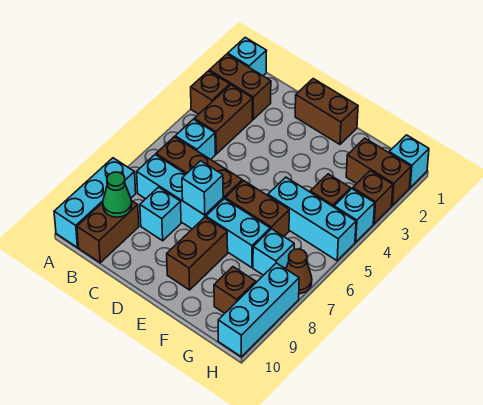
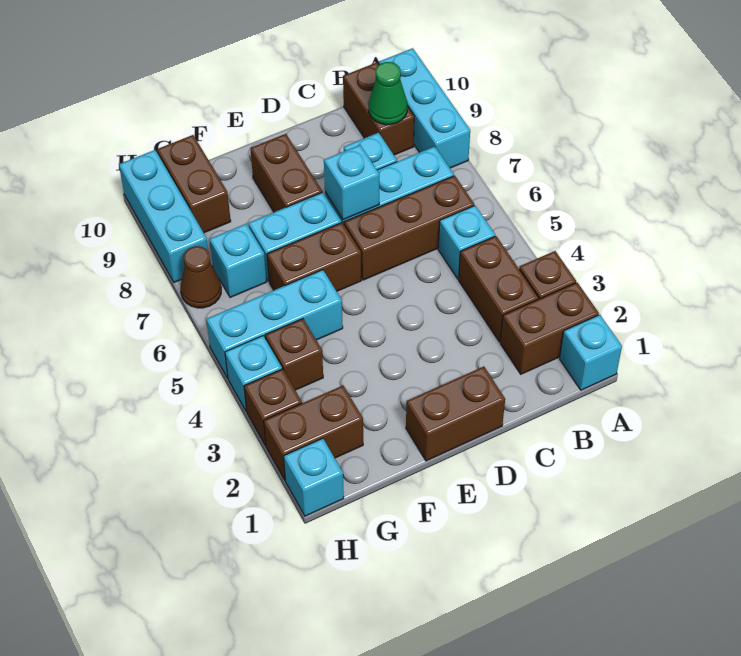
brown brick G9 level 1 -> brown brick G9:G10 level 1

